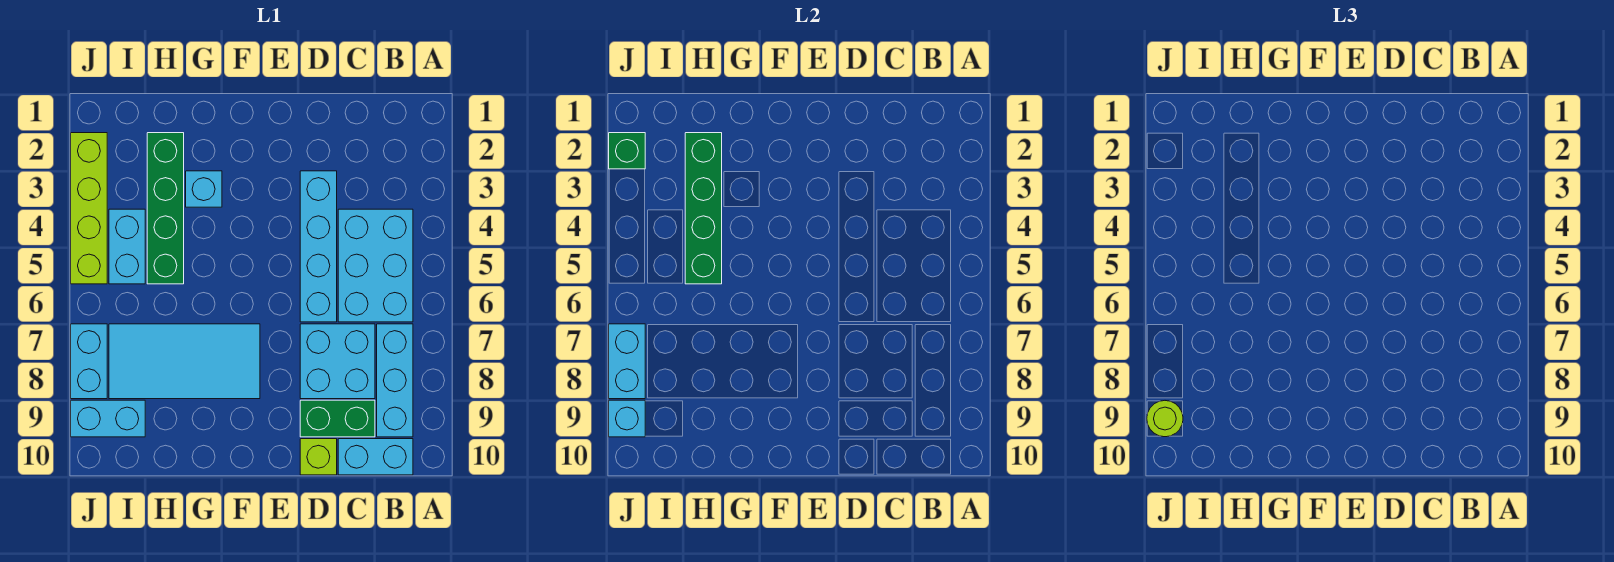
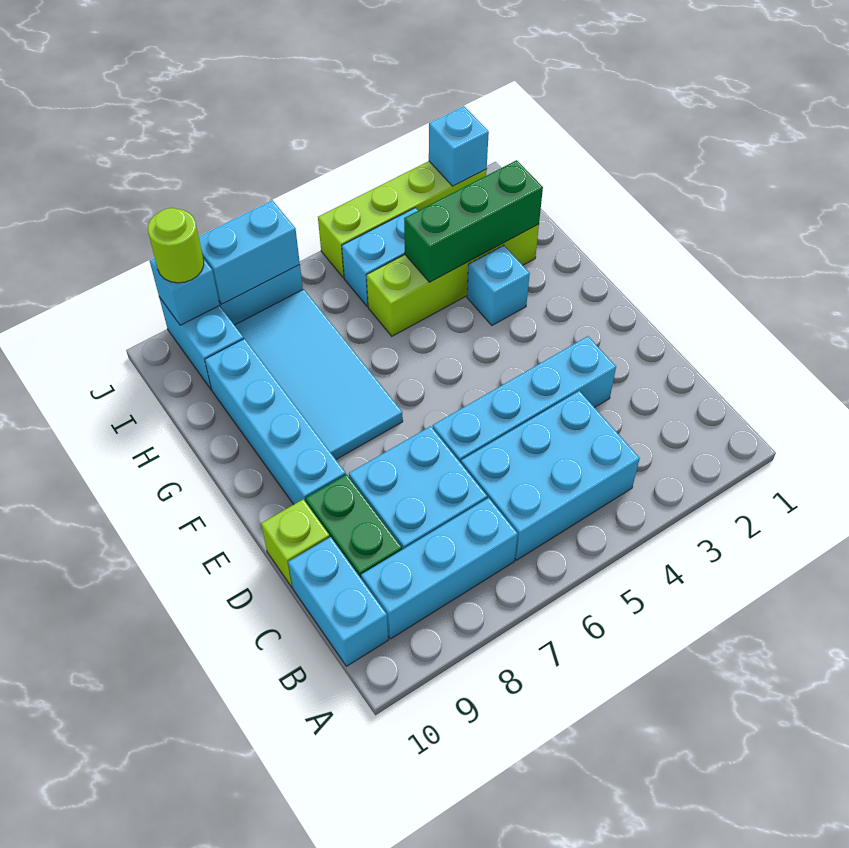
none -> cyan brick E9:H9 level 1
green brick H2:H5 level 1 -> lime brick H2:H5 level 1
green brick H2:H5 level 2 -> green brick H2:H4 level 2
green brick J2 level 2 -> cyan brick J2 level 2

